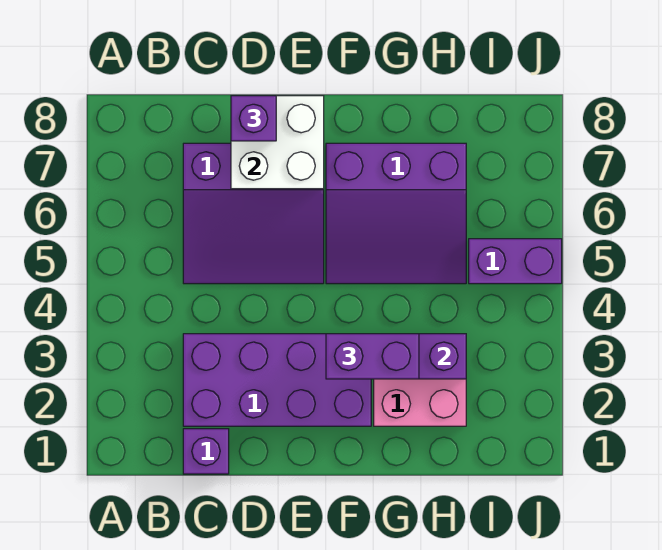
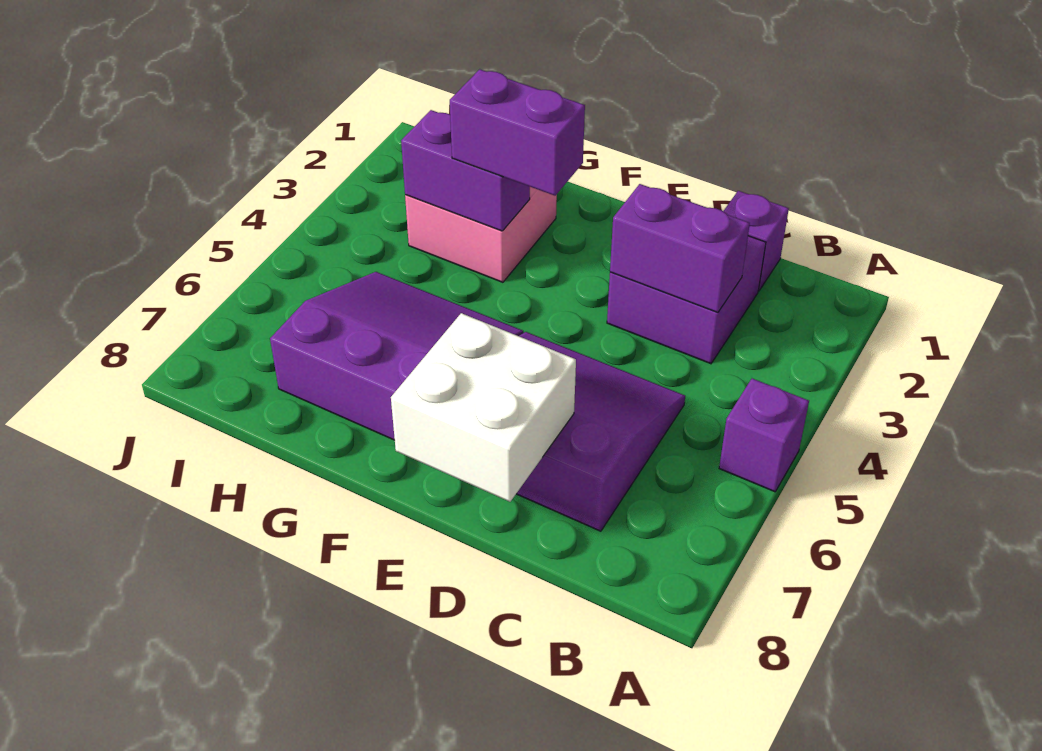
purple brick C2:F3 level 1 -> purple brick C2:D3 level 1
purple brick D8 level 3 -> purple brick A5 level 1
purple brick I5:J5 level 1 -> purple brick C3:D3 level 2

